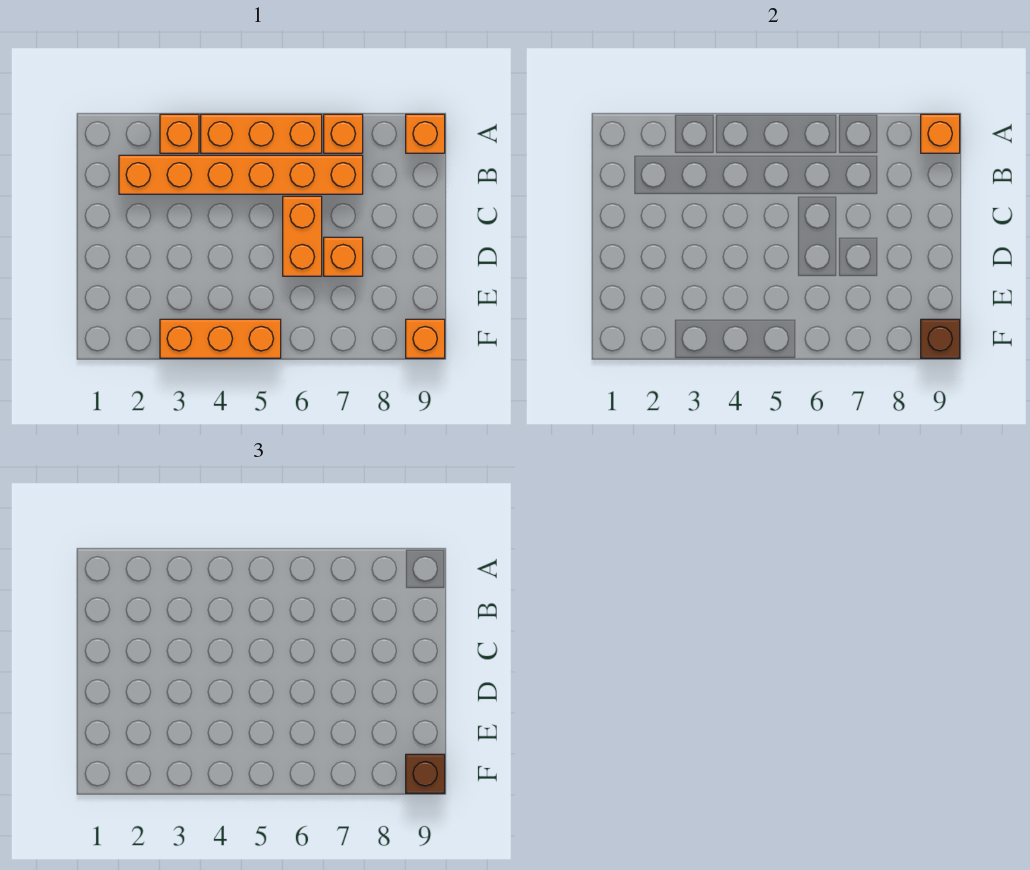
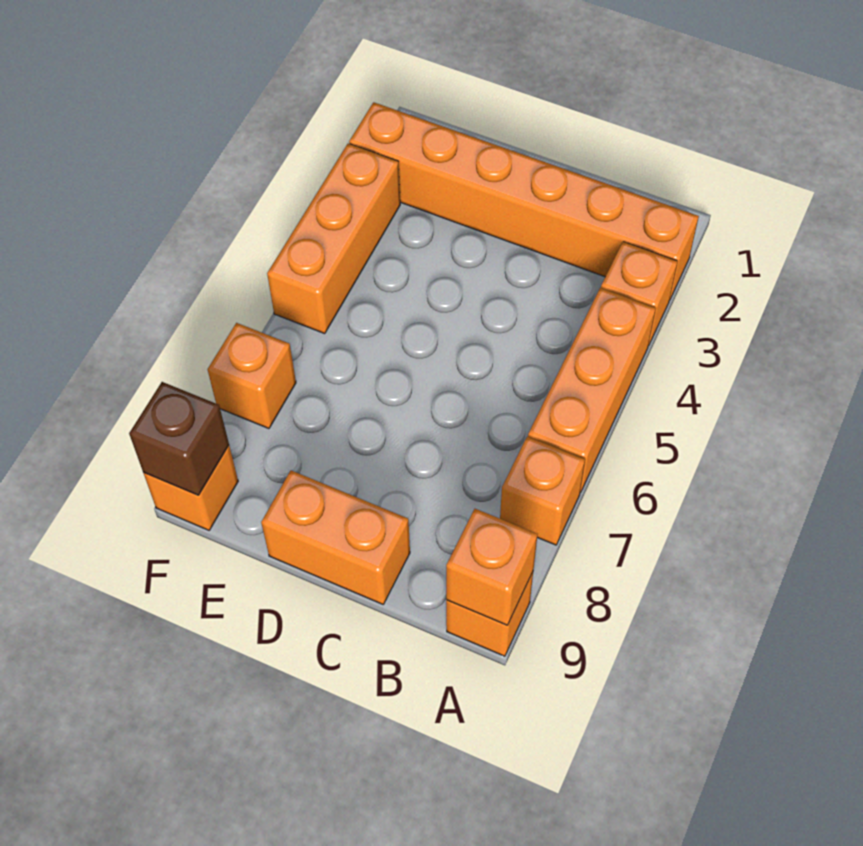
orange brick B2:B7 level 1 -> orange brick A2:F2 level 1
orange brick C6:D6 level 1 -> orange brick C9:D9 level 1
orange brick D7 level 1 -> orange brick F7 level 1
brown brick F9 level 3 -> none

